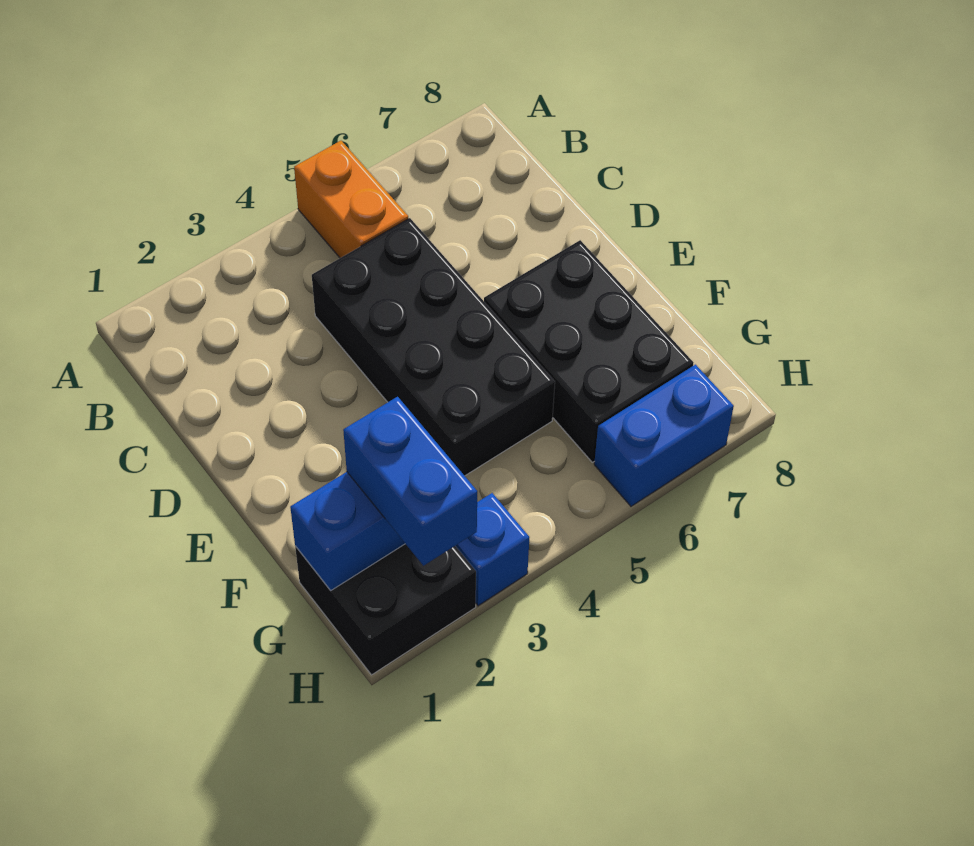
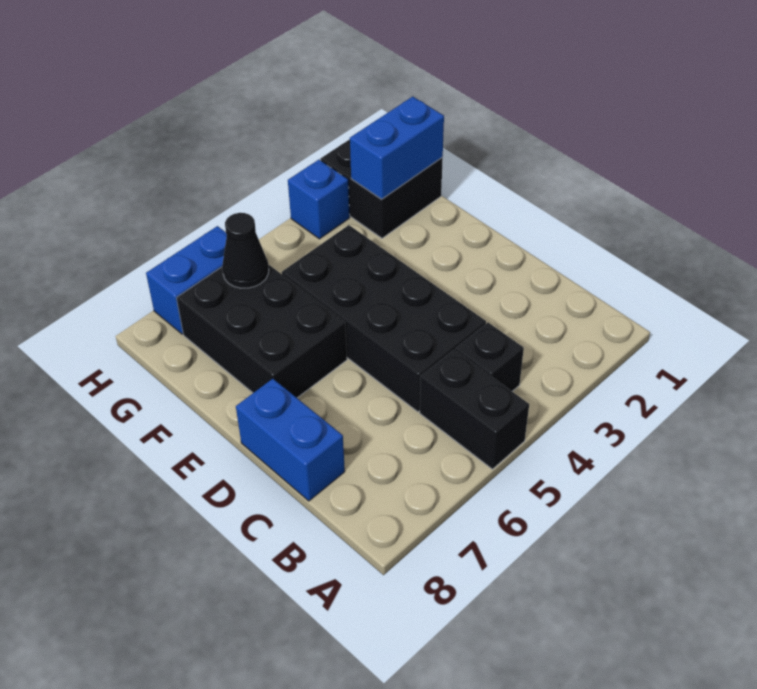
orange brick A5:B5 level 1 -> black brick A5:B5 level 1
none -> black brick B4 level 1
blue brick G2:H2 level 3 -> blue brick C8:D8 level 1
none -> black cone G6 level 2

